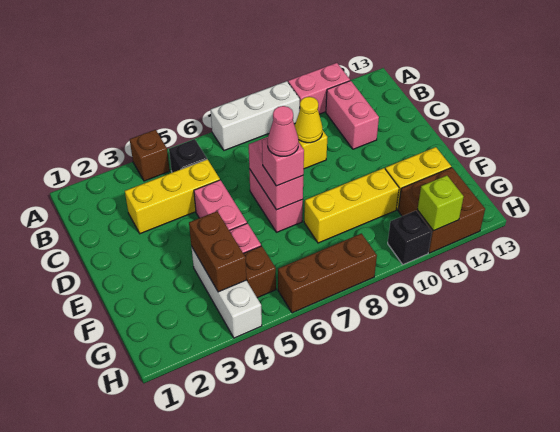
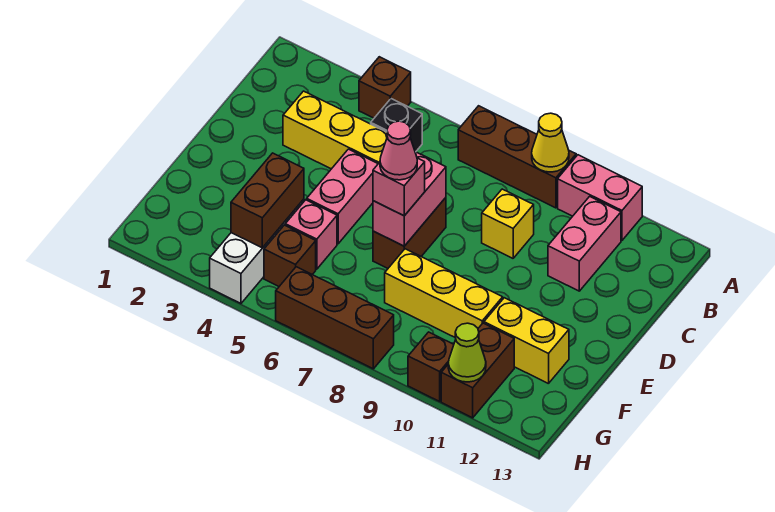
white brick A7:A9 level 1 -> brown brick A7:A9 level 1
yellow cone C9 level 2 -> yellow cone A9 level 2
pink brick D7:E7 level 1 -> brown brick D7:E7 level 1
brown brick G11:H12 level 1 -> brown brick G11:H11 level 1
black brick H10 level 1 -> brown brick H10 level 1
lime brick H11 level 2 -> lime cone H11 level 2

